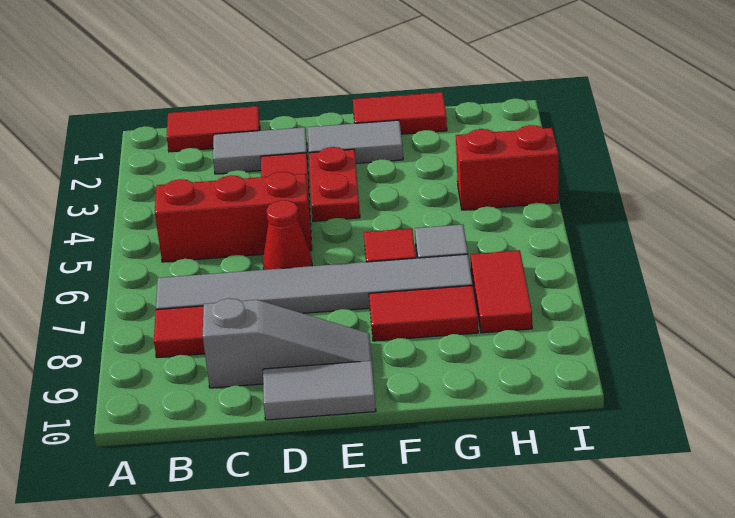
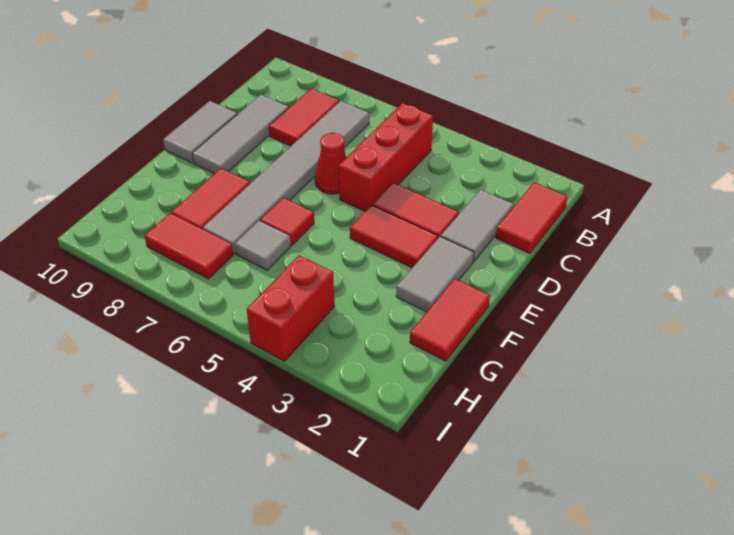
grey slope C9:E9 level 1 top C -> grey tile C9:E9 level 1
red plate E3:E4 level 1 -> red tile E3:E4 level 1

